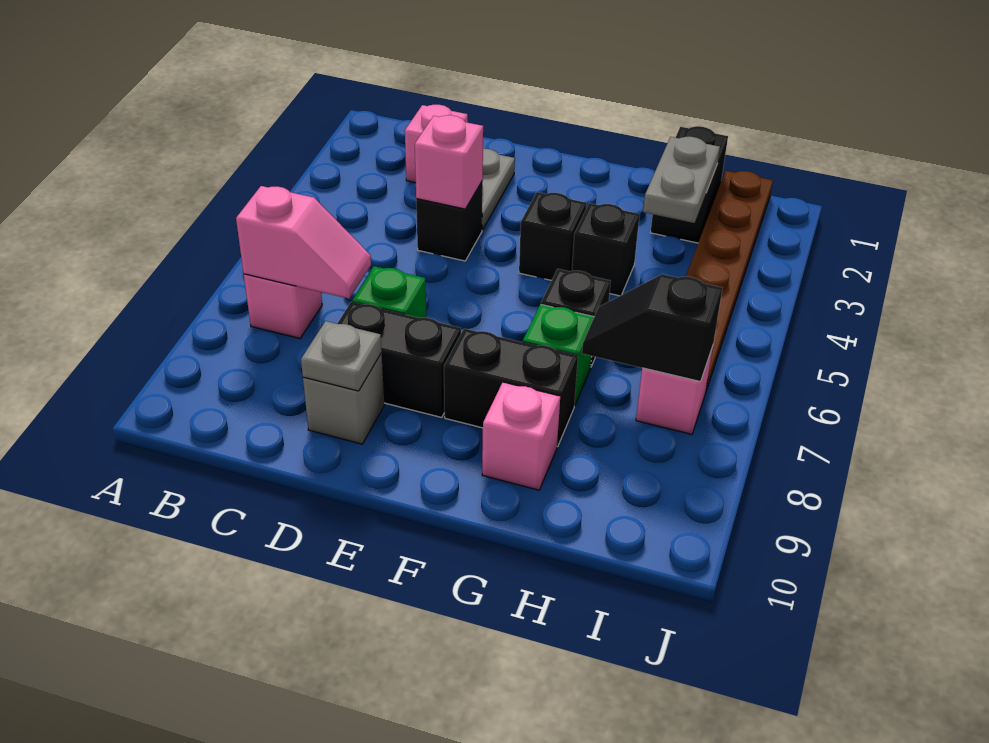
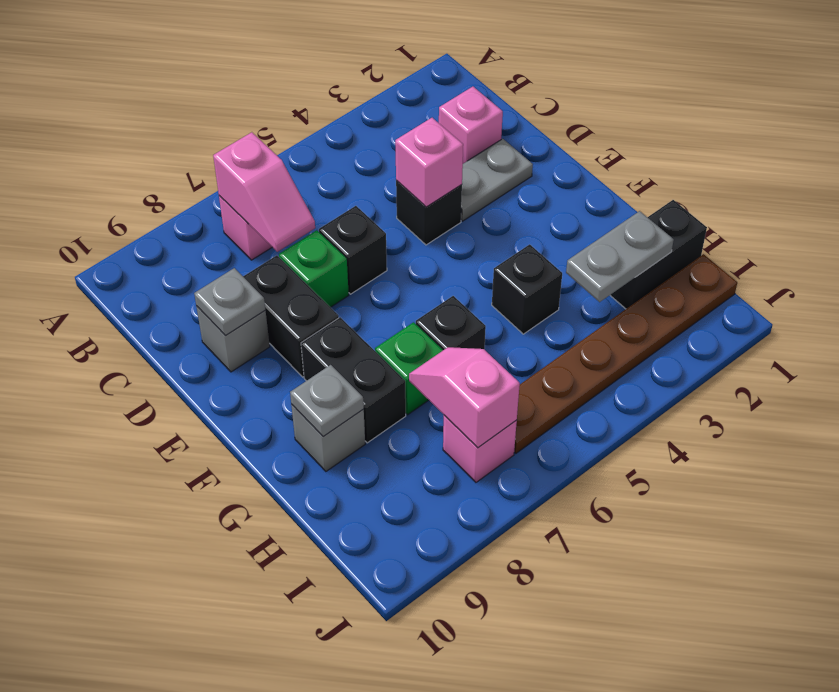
black brick F4 level 1 -> black brick D6 level 1
pink brick G9 level 1 -> grey brick G9 level 1
none -> grey plate G9 level 2
black slope H7:I7 level 2 top I -> pink slope H7:I7 level 2 top I

